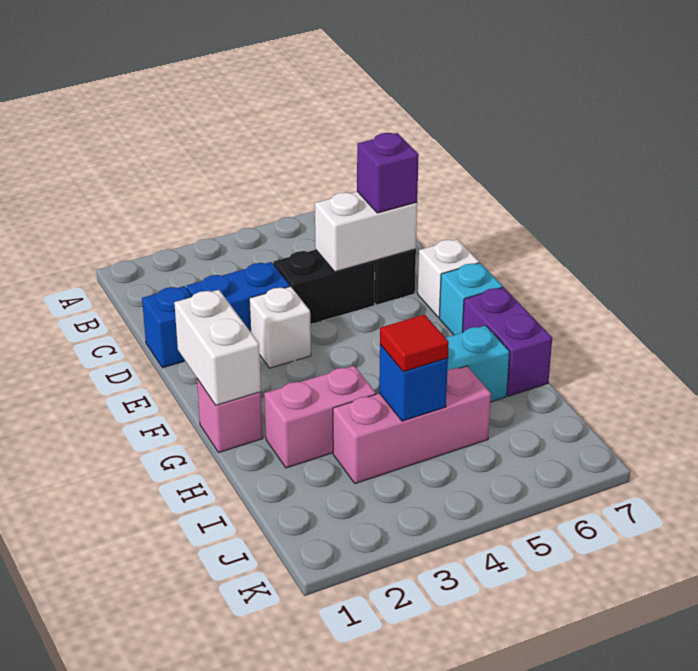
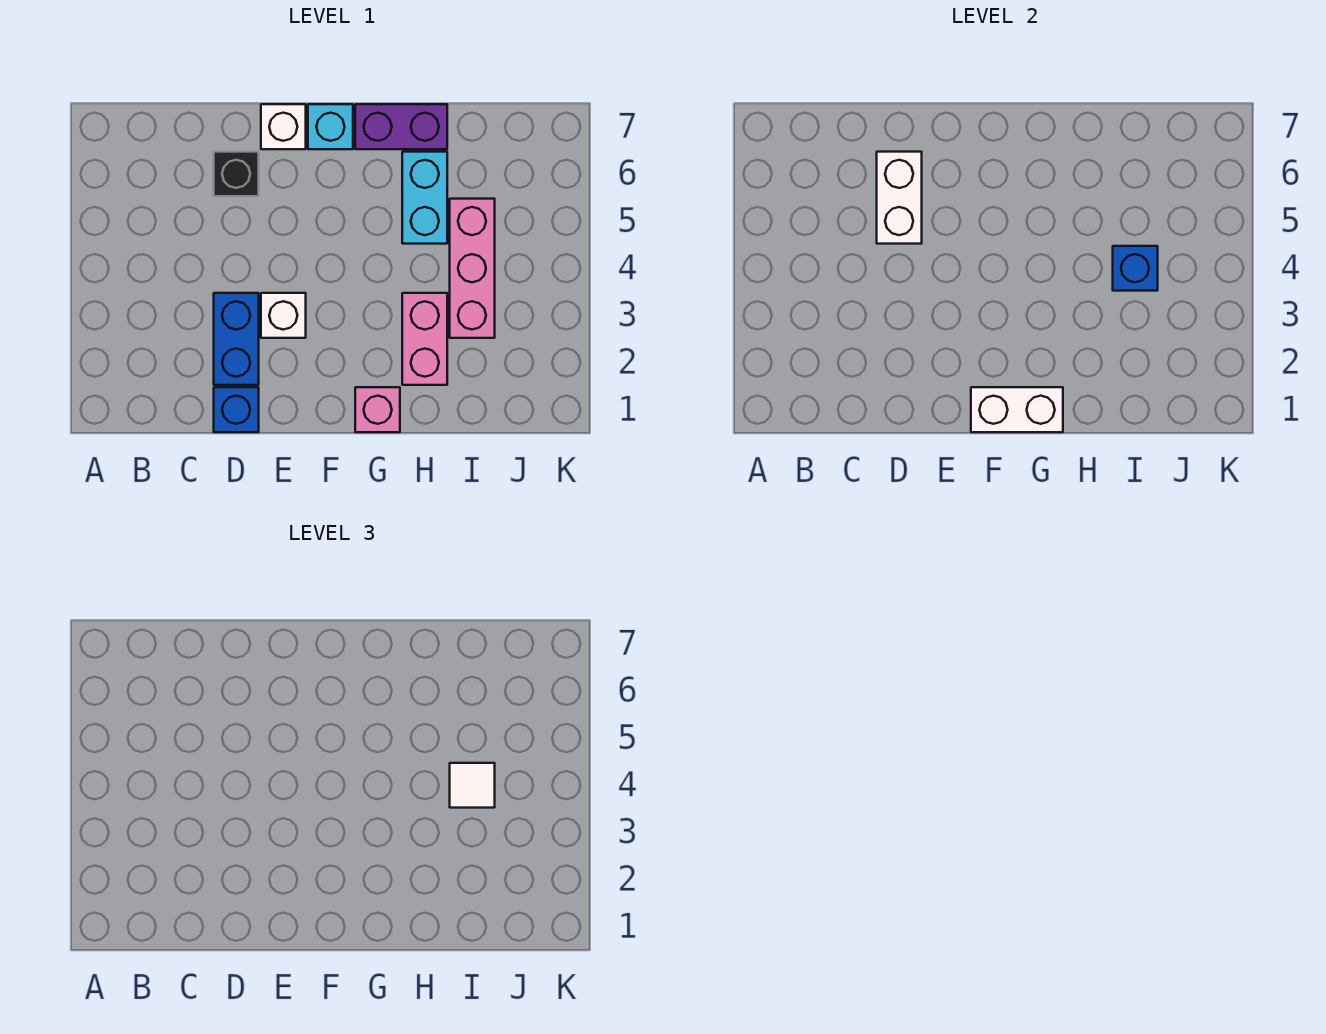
black brick D4:D5 level 1 -> none
purple brick D6 level 3 -> none
red tile I4 level 3 -> white tile I4 level 3

